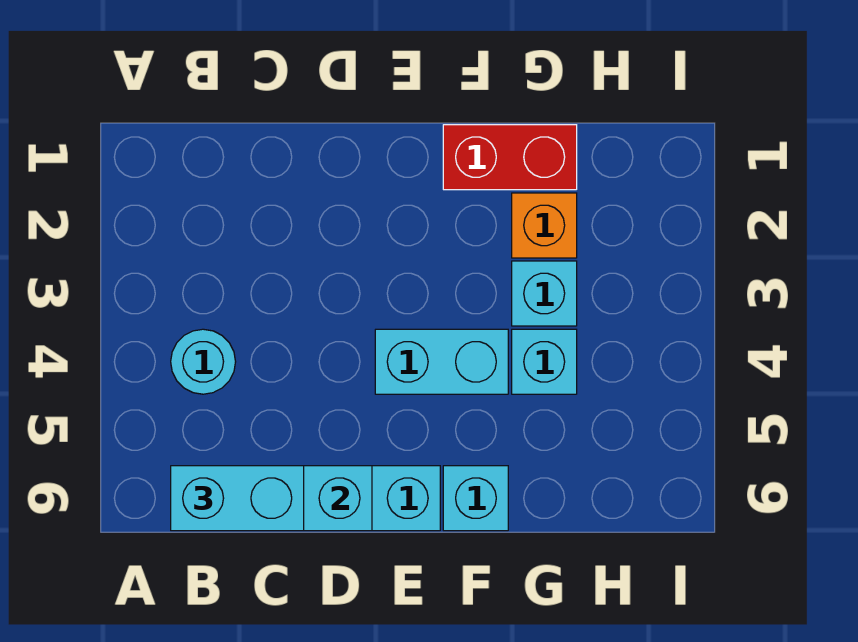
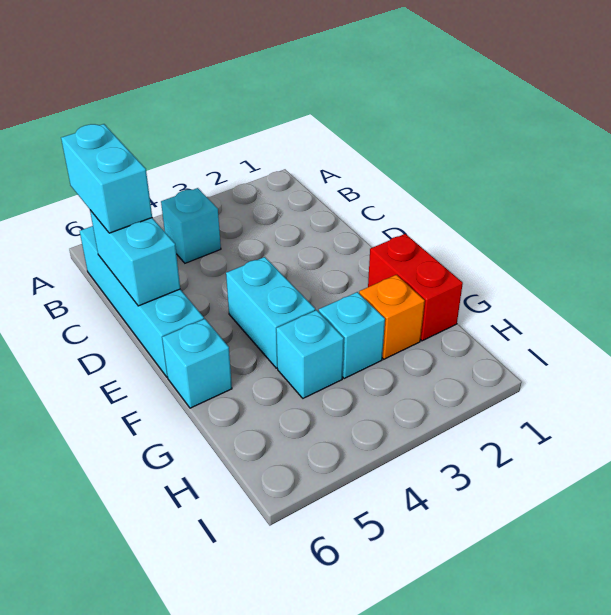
cyan round brick B4 level 1 -> cyan brick B4 level 1

